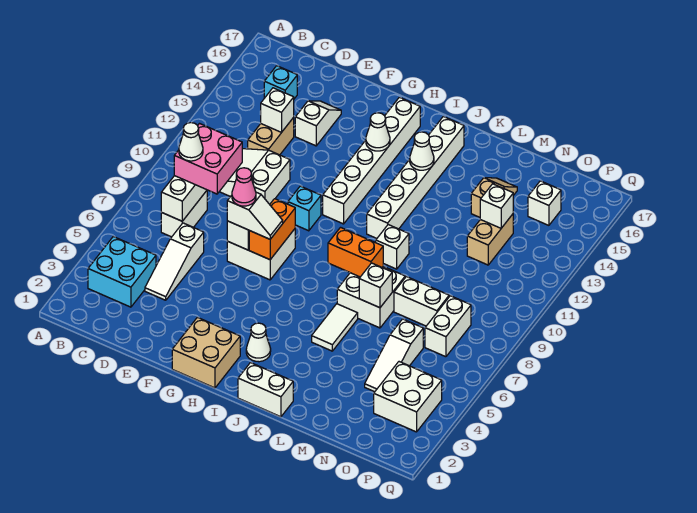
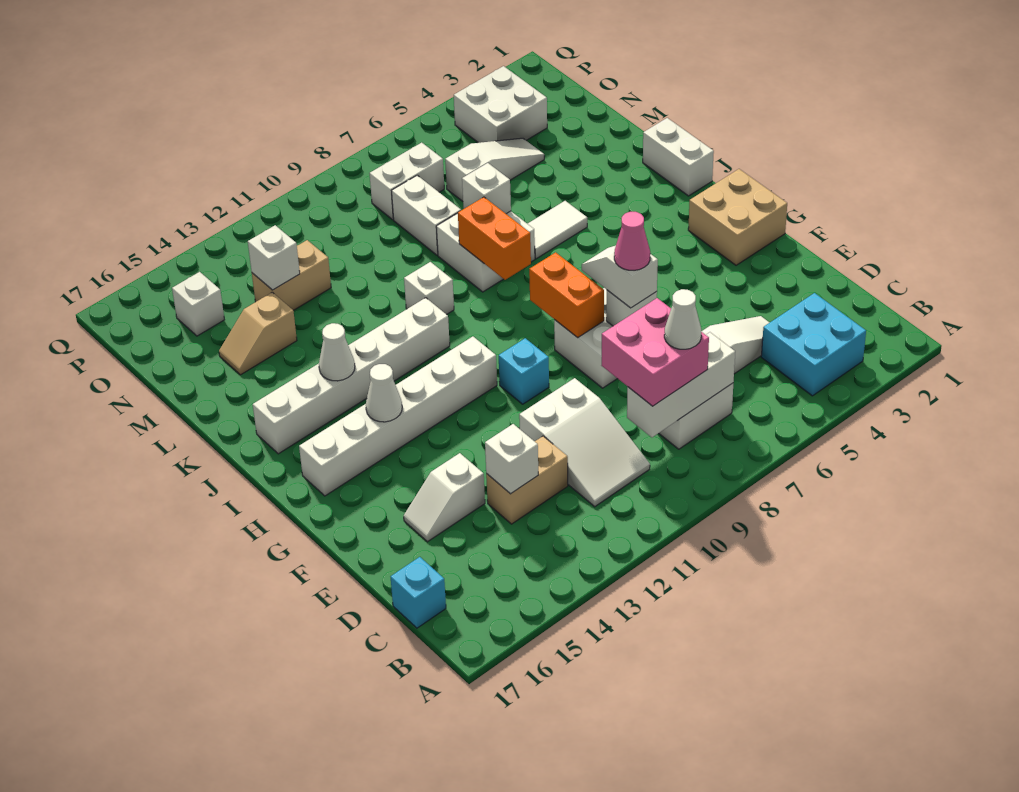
cyan brick C15 level 1 -> cyan brick C17 level 1
orange brick G7:G8 level 2 -> orange brick G8:H8 level 2
white cone I3 level 1 -> none

